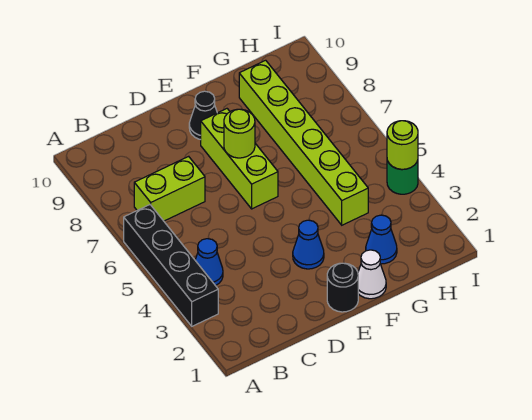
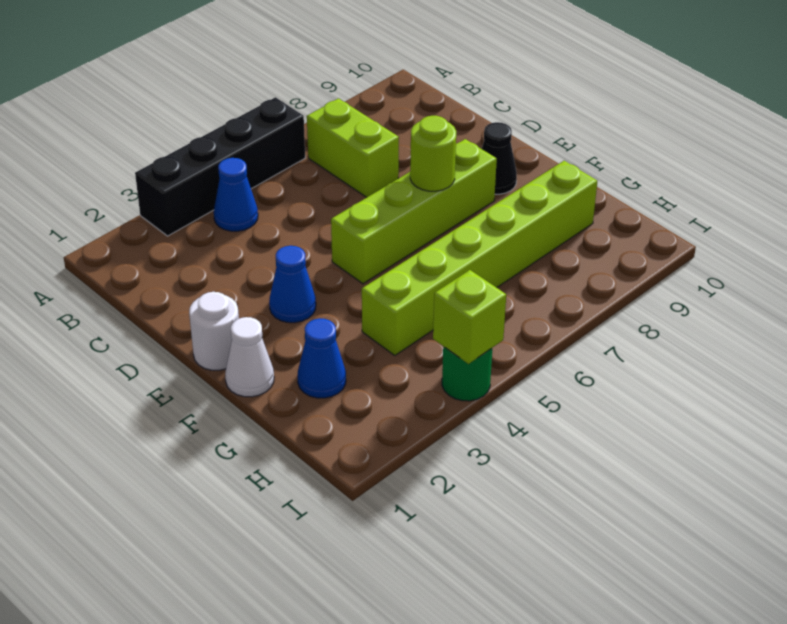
black round brick E1 level 1 -> white round brick E1 level 1
lime brick E6:E8 level 1 -> lime brick E5:E8 level 1
lime round brick I4 level 2 -> lime brick I4 level 2

